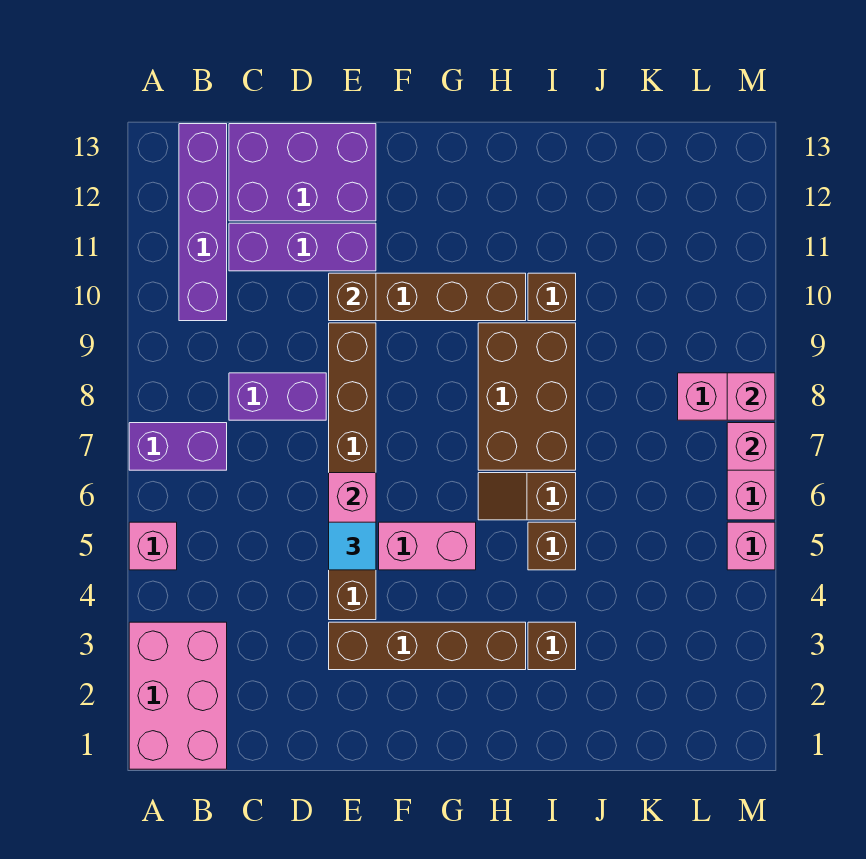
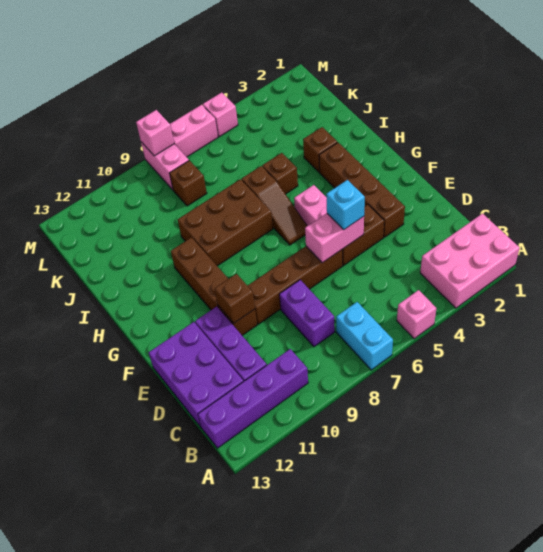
purple brick A7:B7 level 1 -> cyan brick A7:B7 level 1
cyan tile E5 level 3 -> cyan brick E5 level 3
brown slope H6:I6 level 1 top I -> brown slope G6:I6 level 1 top I
brown brick I10 level 1 -> brown brick K8 level 1
pink brick M7 level 2 -> none

